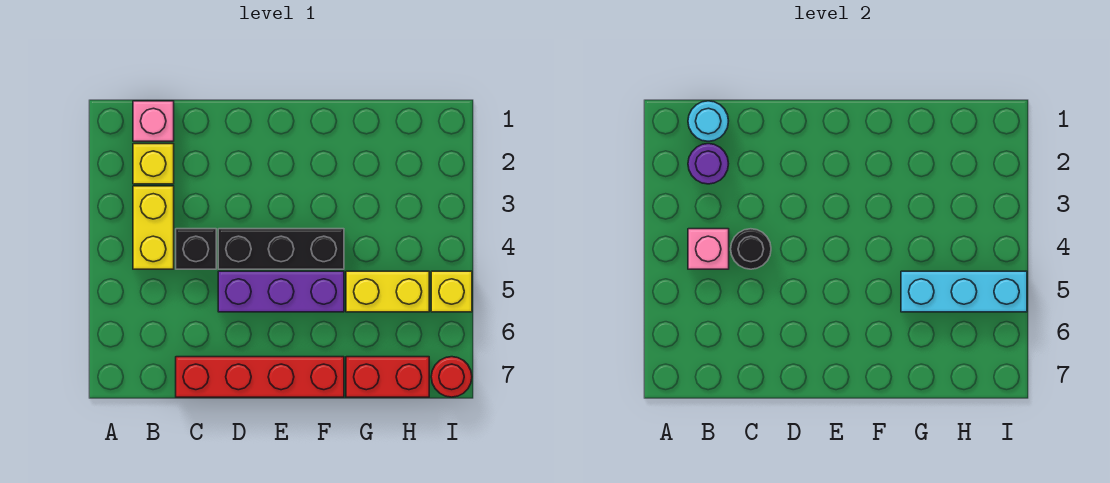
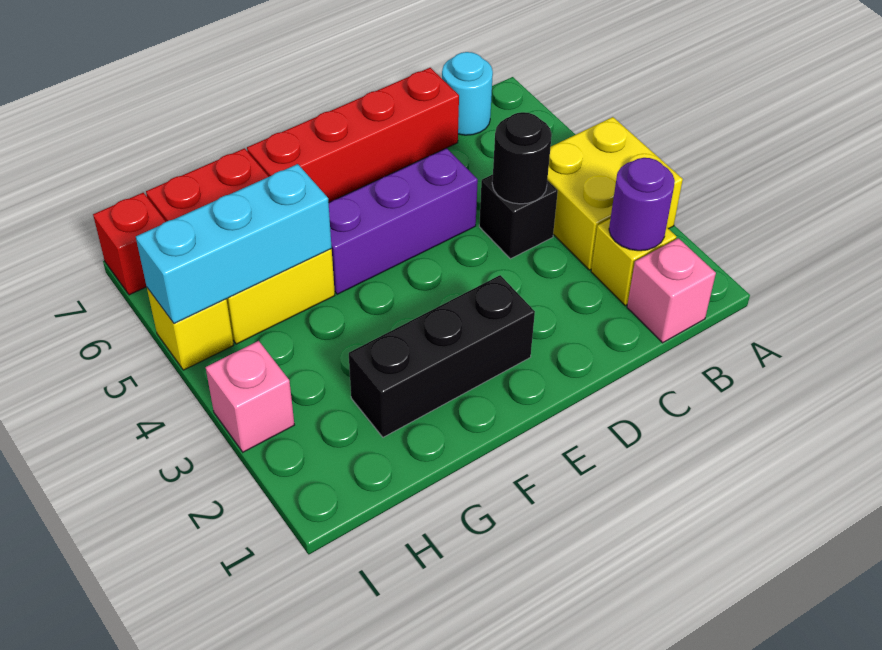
cyan round brick B1 level 2 -> cyan round brick B7 level 1
yellow brick B3:B4 level 1 -> yellow brick A3:B4 level 1
pink brick B4 level 2 -> pink brick I3 level 1
black brick D4:F4 level 1 -> black brick E2:G2 level 1
red round brick I7 level 1 -> red brick I7 level 1

